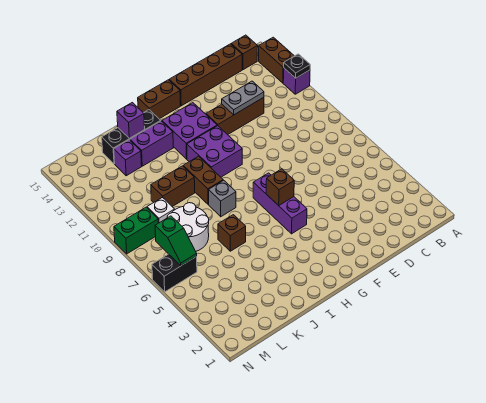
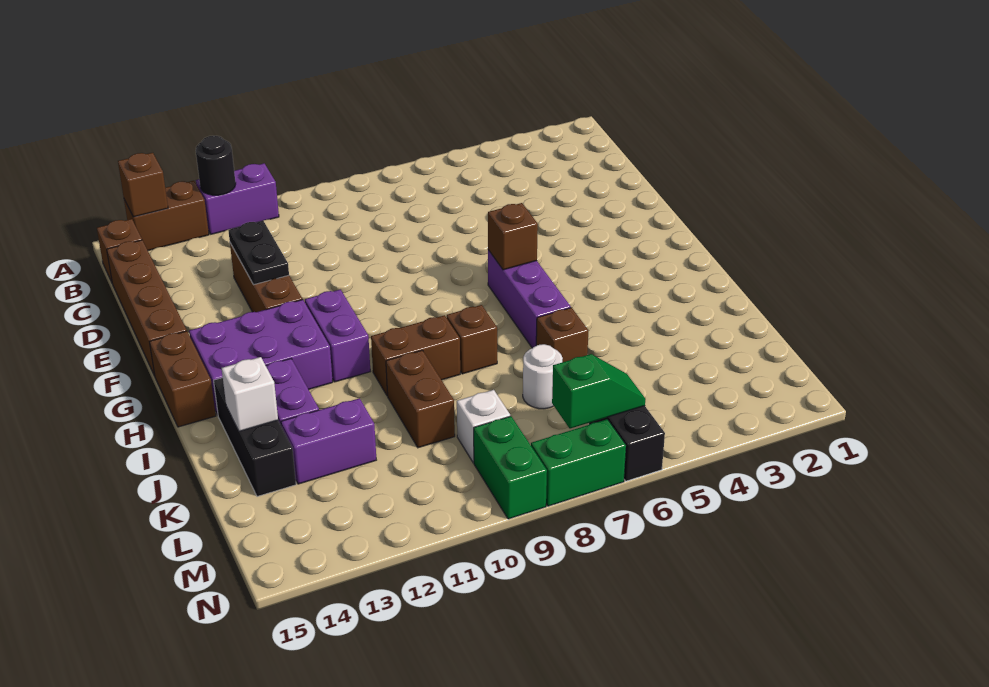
purple brick A12 level 1 -> purple brick A11:A12 level 1
black plate A12 level 2 -> black round brick A12 level 2
none -> brown brick A14 level 2
grey plate D12:E12 level 2 -> black plate D12:E12 level 2
purple brick G5:G7 level 1 -> purple brick G6:I6 level 1
purple brick G10:H11 level 1 -> purple brick G11:H11 level 1
purple brick G12:H13 level 1 -> purple brick G12:H14 level 1
grey brick I8 level 1 -> brown brick I8 level 1
purple brick J14 level 2 -> white brick J14 level 2
white round brick K7:L8 level 1 -> white round brick K7 level 1
purple brick K13 level 1 -> purple brick K12:K13 level 1
none -> green brick N7:N8 level 1

